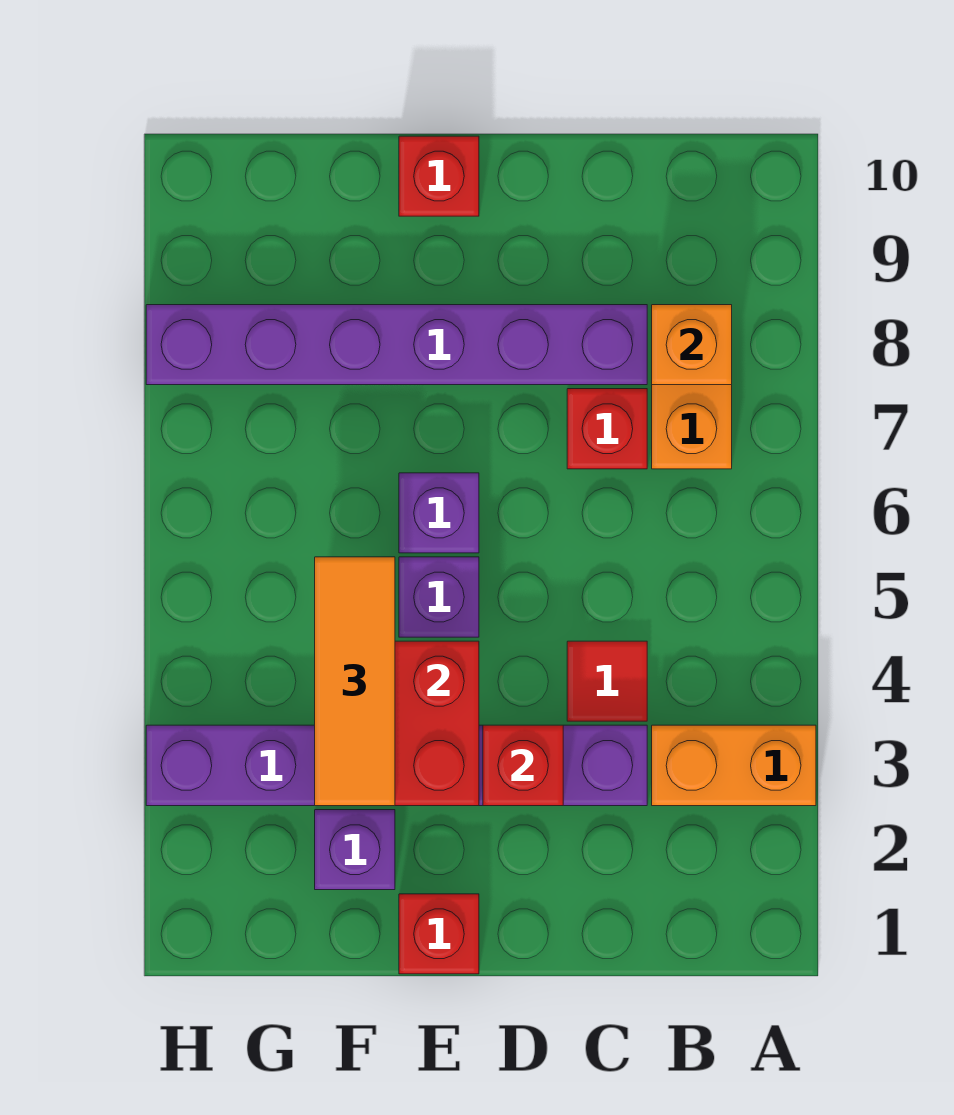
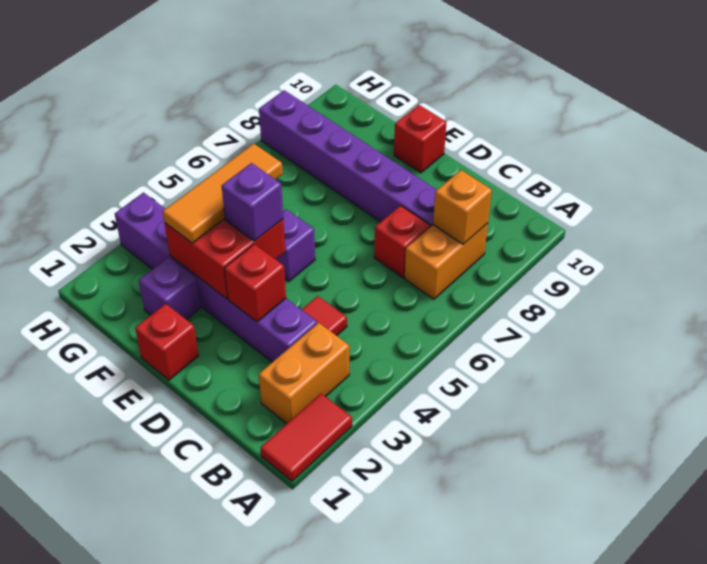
none -> red tile A1:A2 level 1
orange brick A3:B3 level 1 -> orange brick B2:B3 level 1
purple brick E6 level 1 -> purple brick E4 level 3

